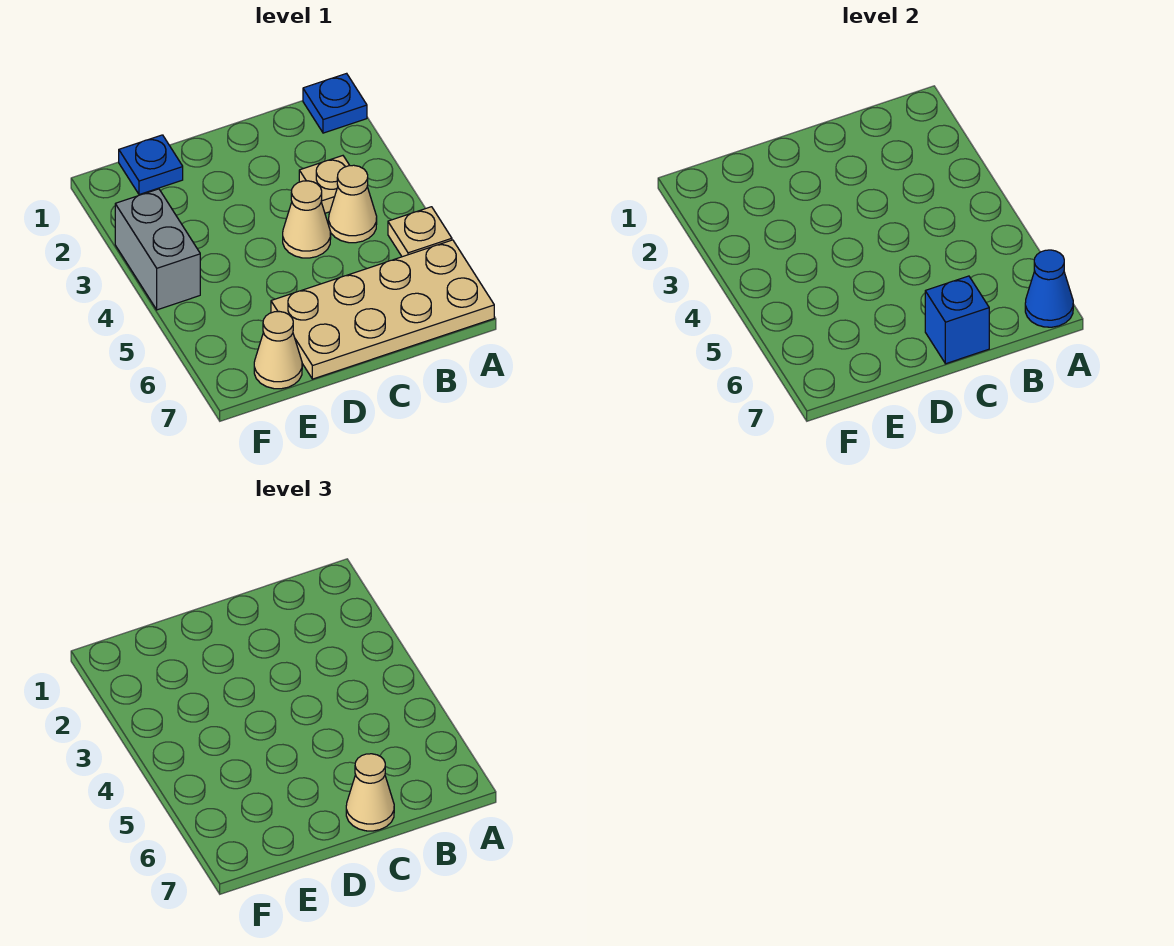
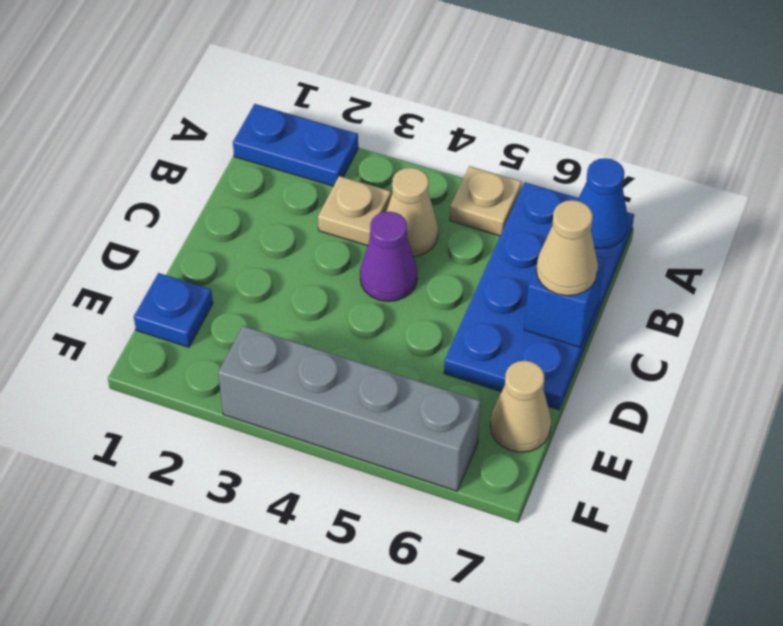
blue plate A1 level 1 -> blue plate A1:A2 level 1
tan plate A6:D7 level 1 -> blue plate A6:D7 level 1
tan cone C4 level 1 -> purple cone C4 level 1
grey brick F3:F4 level 1 -> grey brick F3:F6 level 1

